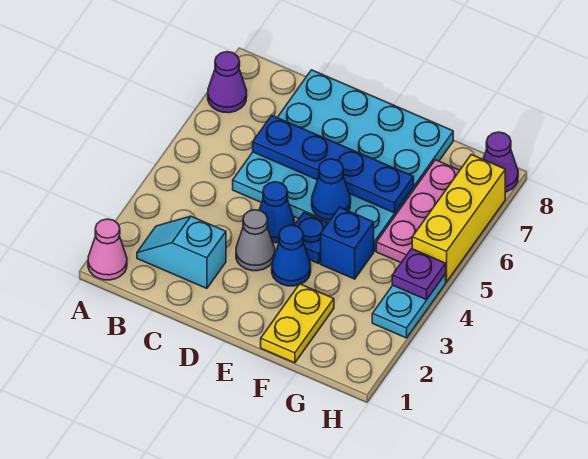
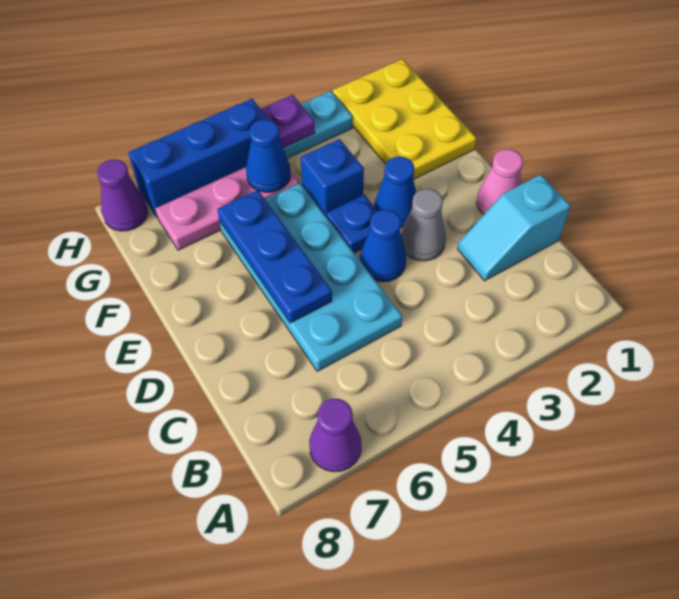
pink cone A1 level 1 -> pink cone D1 level 1
cyan slope B2:C2 level 1 top C -> cyan slope C1:C2 level 1 top 1
cyan plate C5:F8 level 1 -> cyan plate C5:F6 level 1
blue plate C6:F6 level 2 -> blue plate D6:F6 level 2
blue cone E5 level 2 -> blue cone G5 level 2
yellow plate F1:F2 level 1 -> yellow plate F1:H2 level 1
yellow brick H5:H7 level 1 -> blue brick H5:H7 level 1

